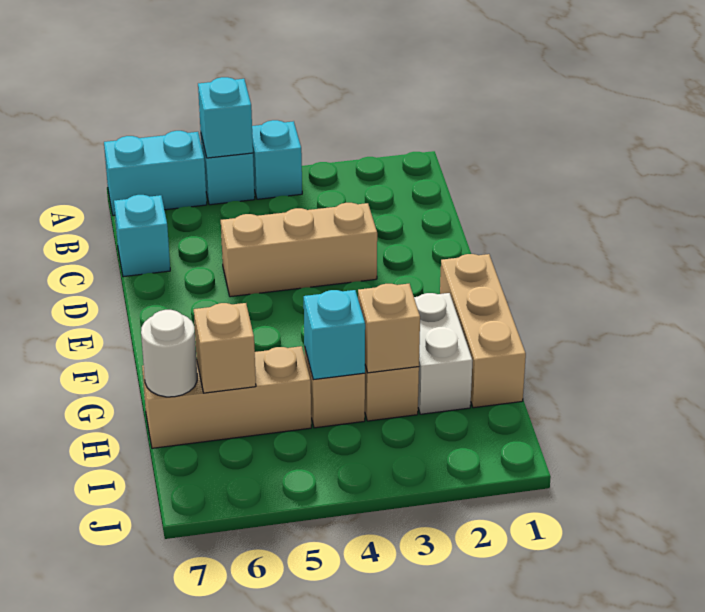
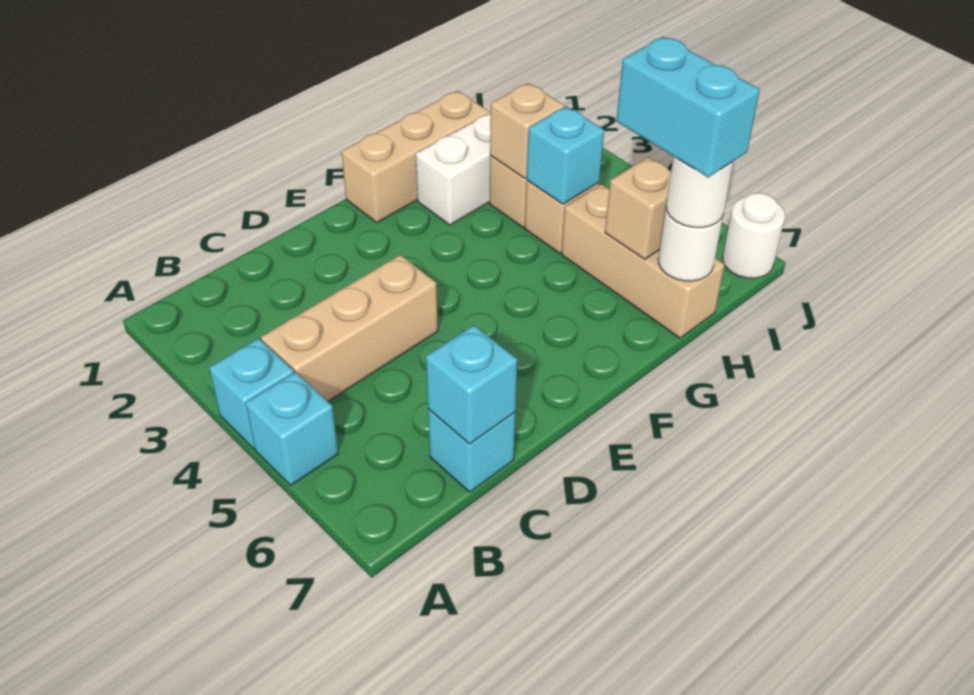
cyan brick A5 level 2 -> cyan brick C7 level 2
cyan brick A6:A7 level 1 -> cyan brick H6:H7 level 4
tan brick D3:D5 level 1 -> tan brick B4:D4 level 1
none -> white round brick H7 level 3
none -> white round brick J7 level 1

